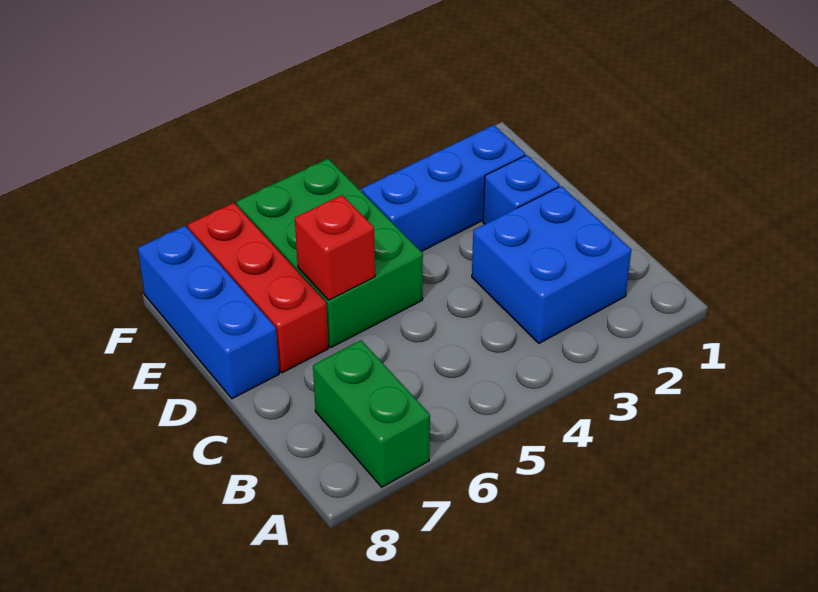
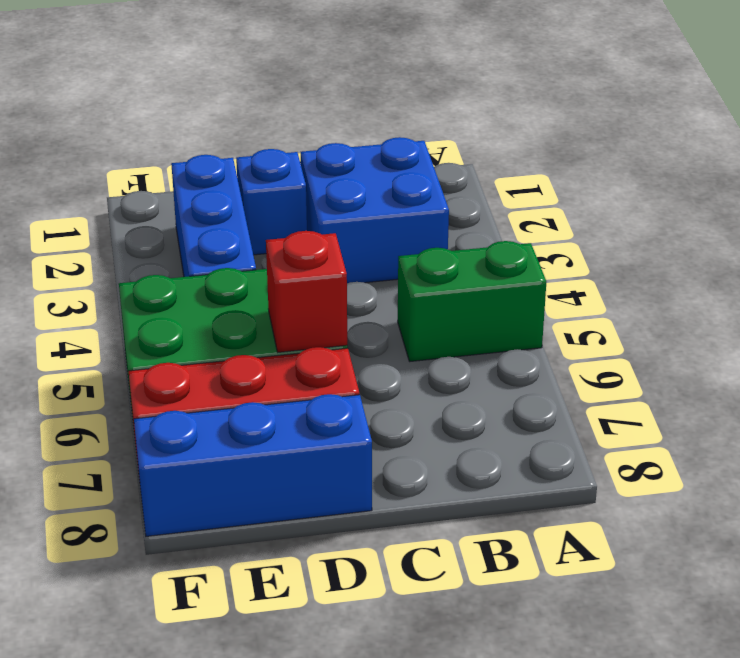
green brick A7:B7 level 1 -> green brick A5:B5 level 1

